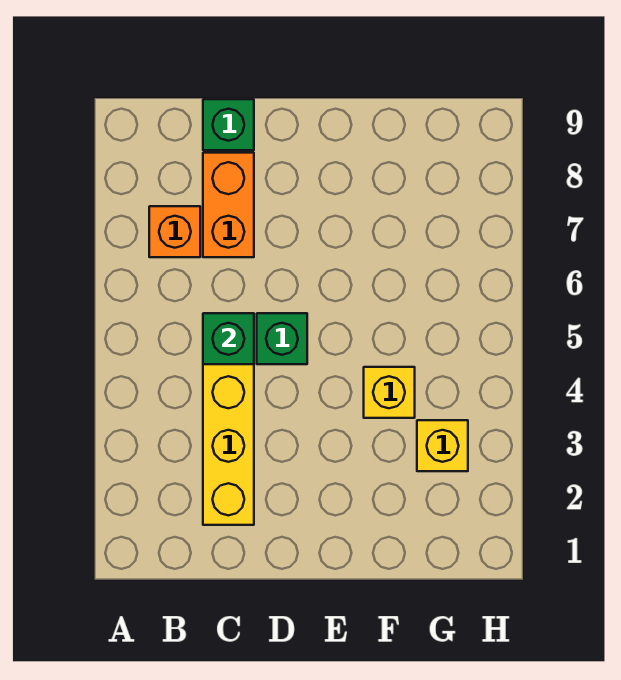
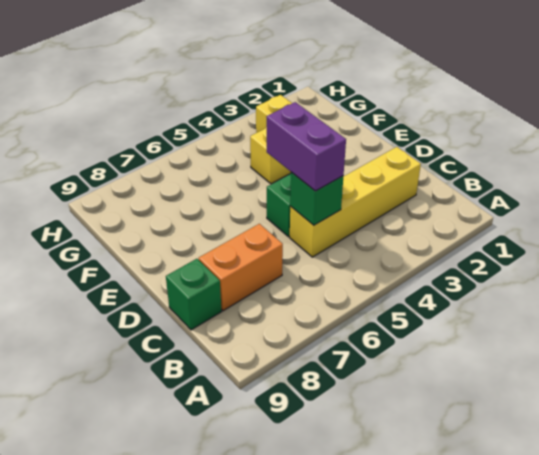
orange brick B7 level 1 -> none
none -> purple brick C5:D5 level 3

